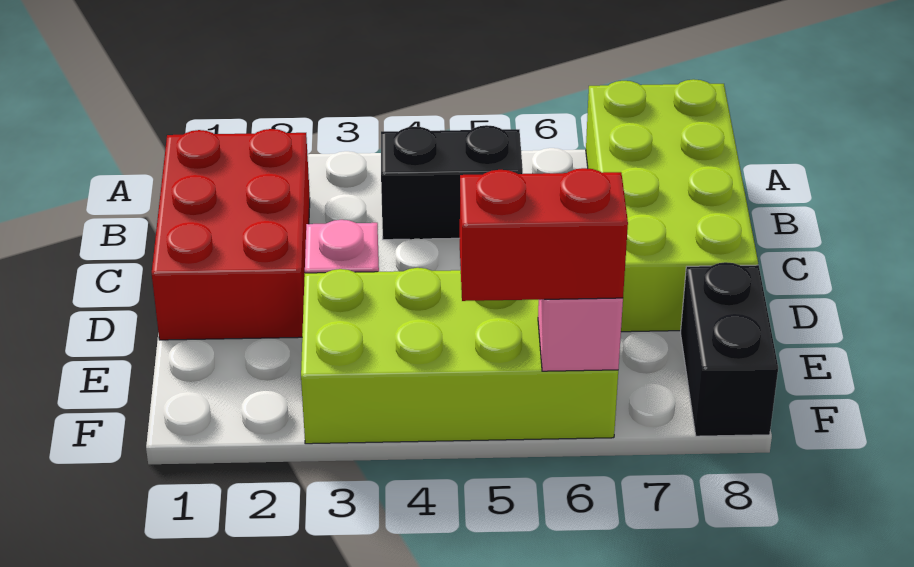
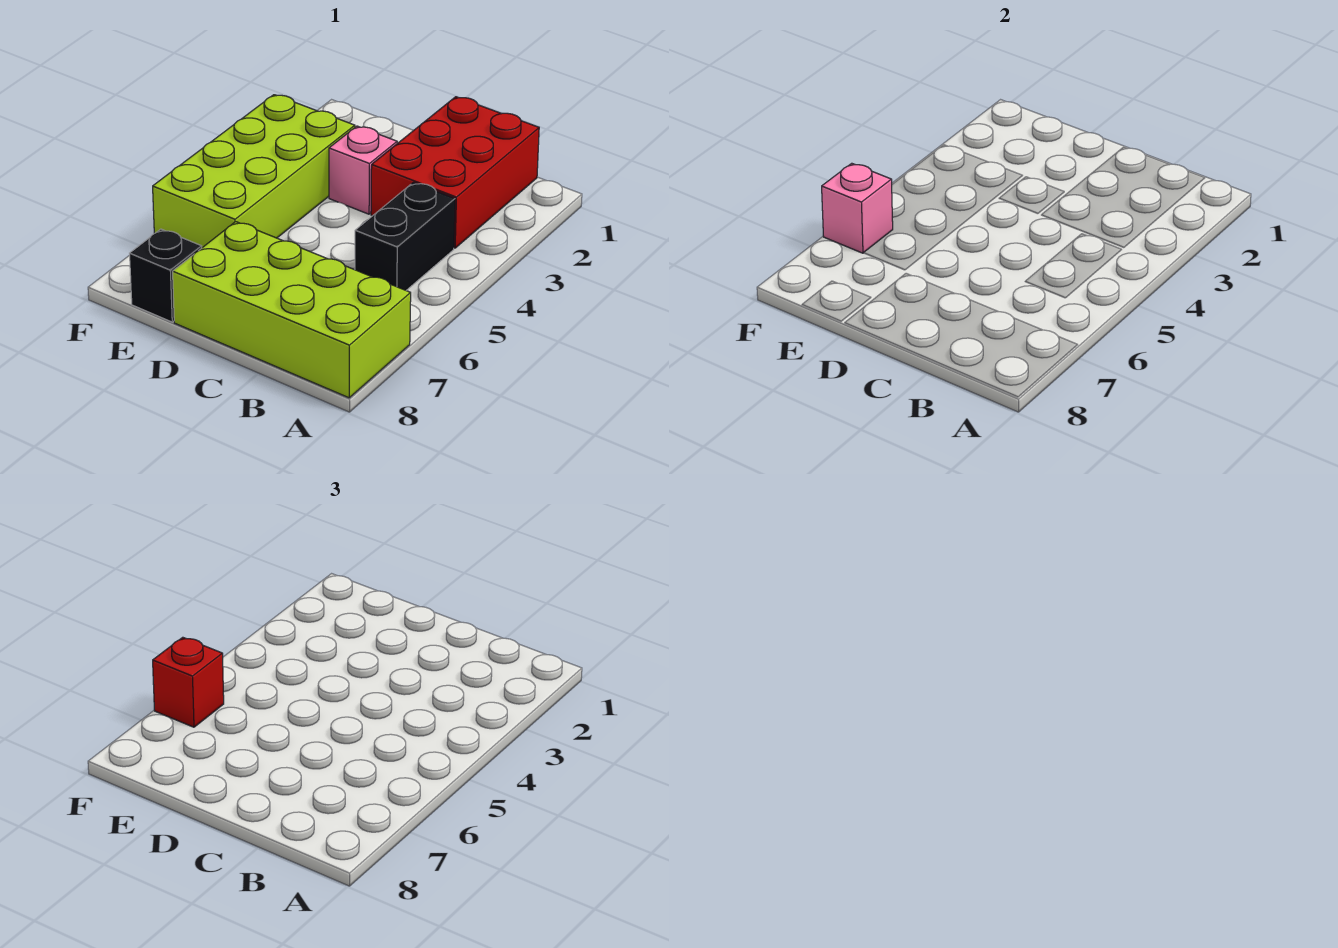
red brick B1:D2 level 1 -> red brick B1:C3 level 1
black brick E8:F8 level 1 -> black brick E8 level 1
red brick F5:F6 level 3 -> red brick F6 level 3

